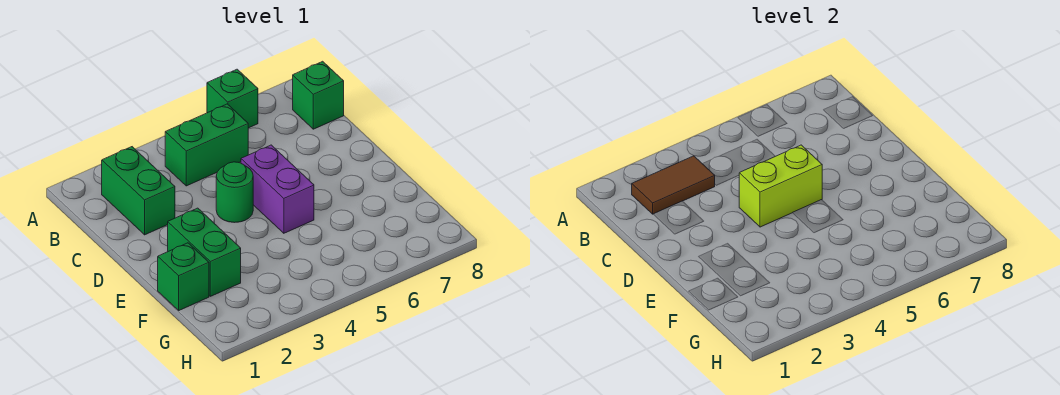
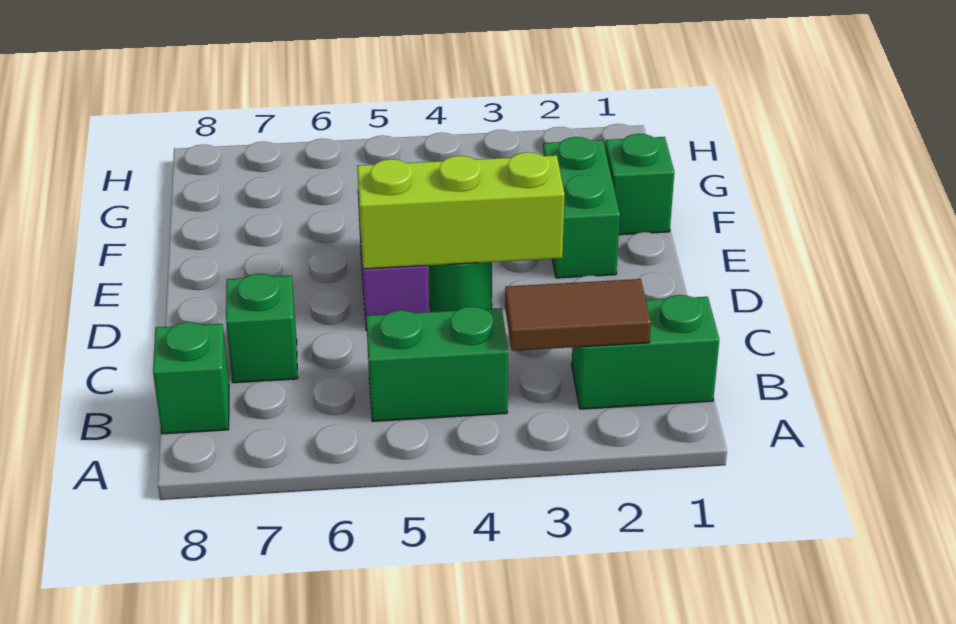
green brick A6 level 1 -> green brick C7 level 1
green brick B2:C2 level 1 -> green brick B1:B2 level 1
lime brick D4:D5 level 2 -> lime brick D3:D5 level 2

